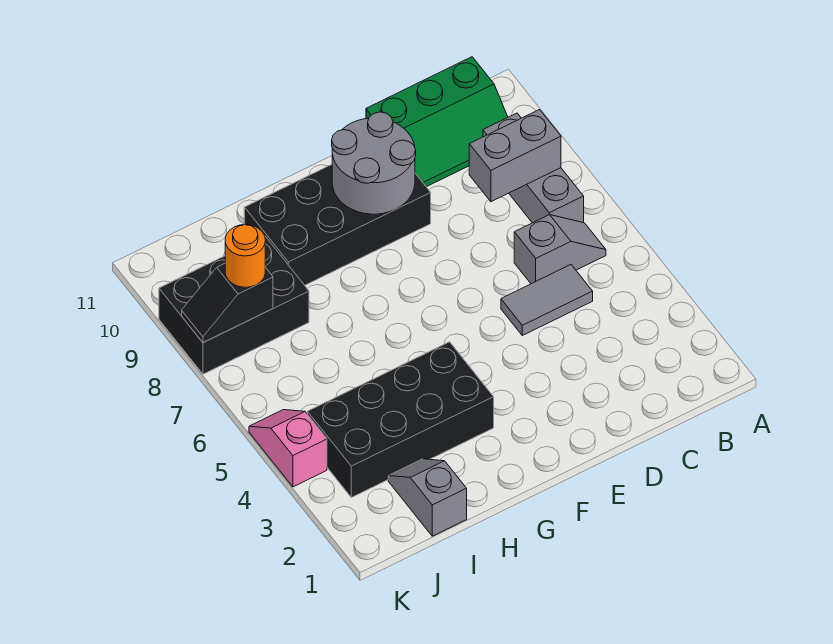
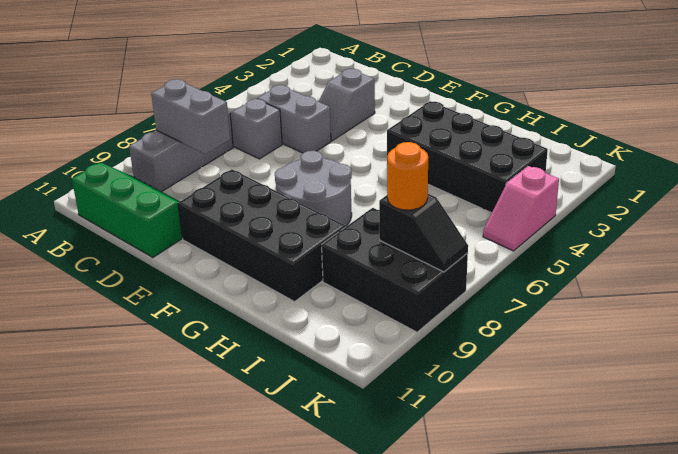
grey tile C5:D5 level 1 -> grey brick C5:D5 level 1
grey round brick E9:F10 level 2 -> grey round brick F7:G8 level 1
grey slope I1:I2 level 1 top 1 -> grey slope D3:D4 level 1 top 3

